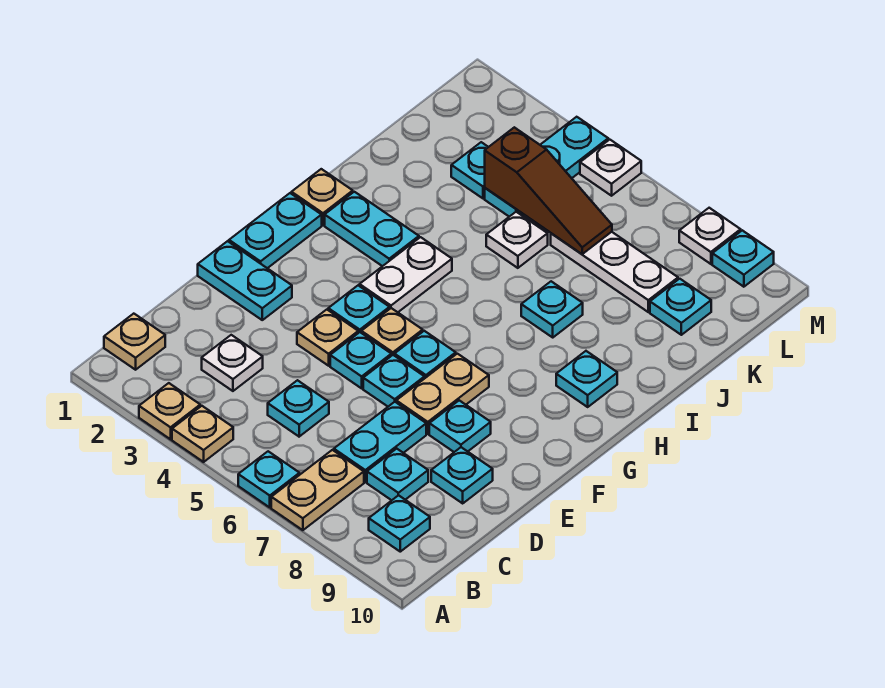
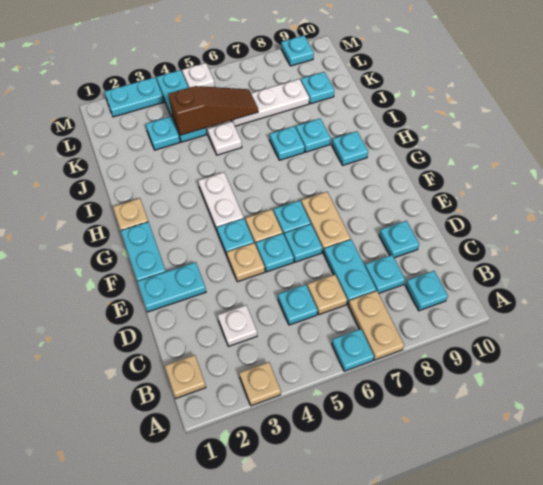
tan plate A4 level 1 -> tan plate C6 level 1
cyan plate E8 level 1 -> cyan plate I8 level 1
cyan plate H2:H3 level 1 -> cyan plate M2:M3 level 1
white plate M8 level 1 -> none

